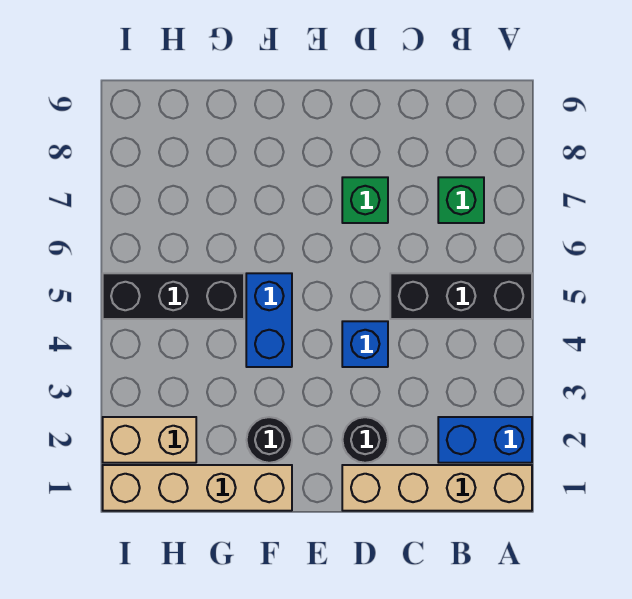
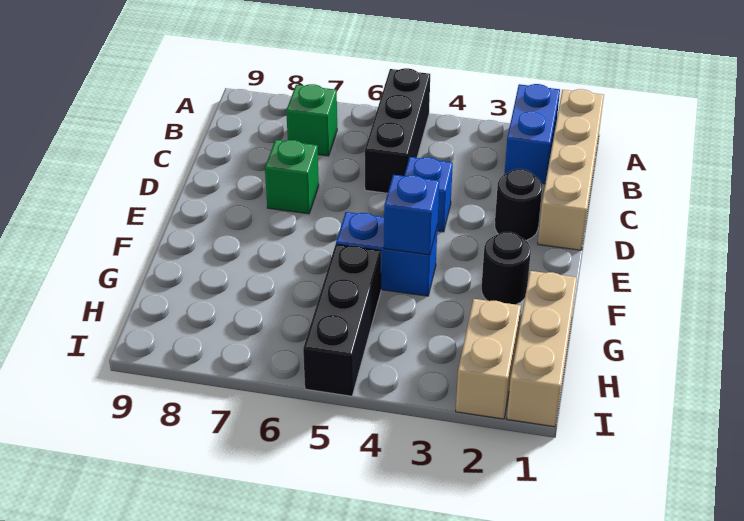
tan brick F1:I1 level 1 -> tan brick G1:I1 level 1
none -> blue brick F4 level 2

